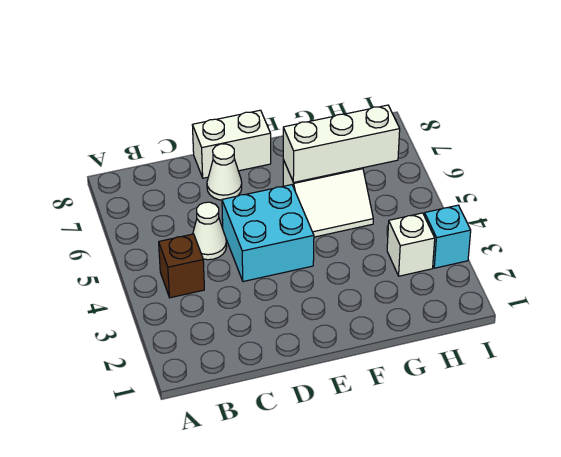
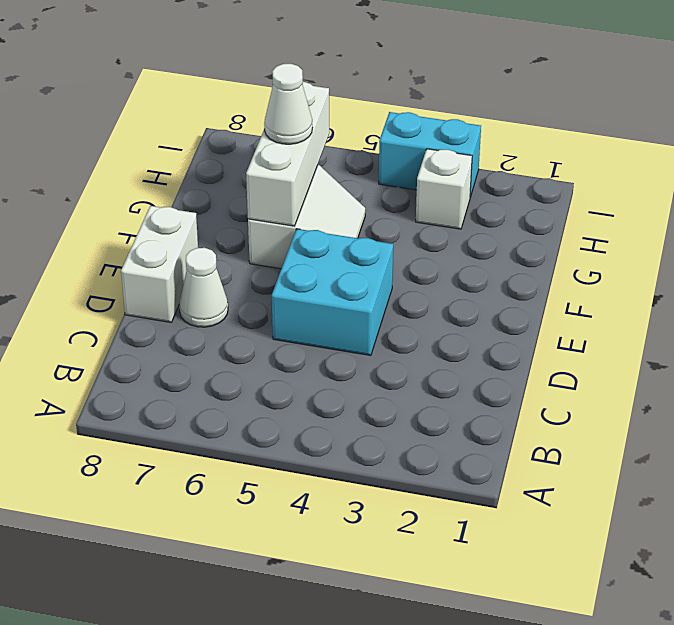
brown brick B4 level 1 -> none
white cone C5 level 1 -> white cone G6 level 3
cyan brick I3 level 1 -> cyan brick I3:I4 level 1

